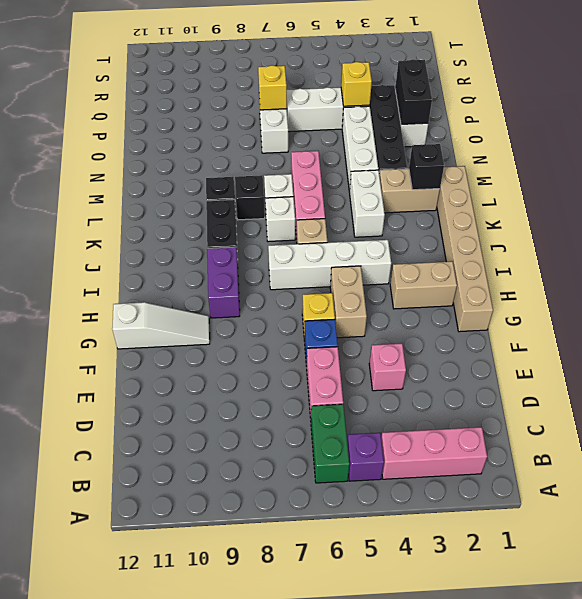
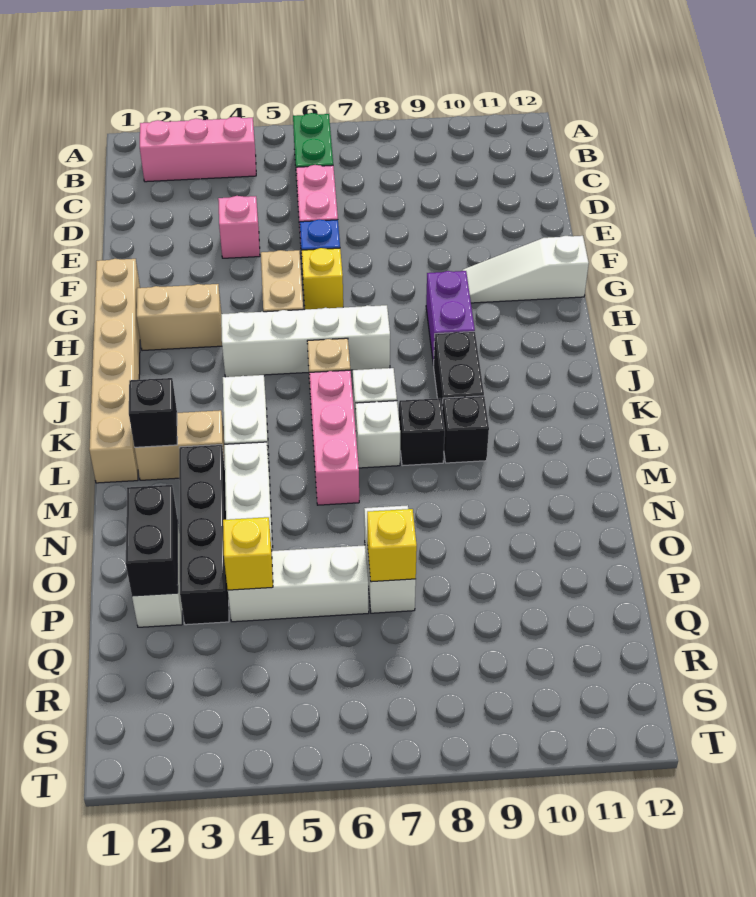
purple brick B5 level 1 -> none

